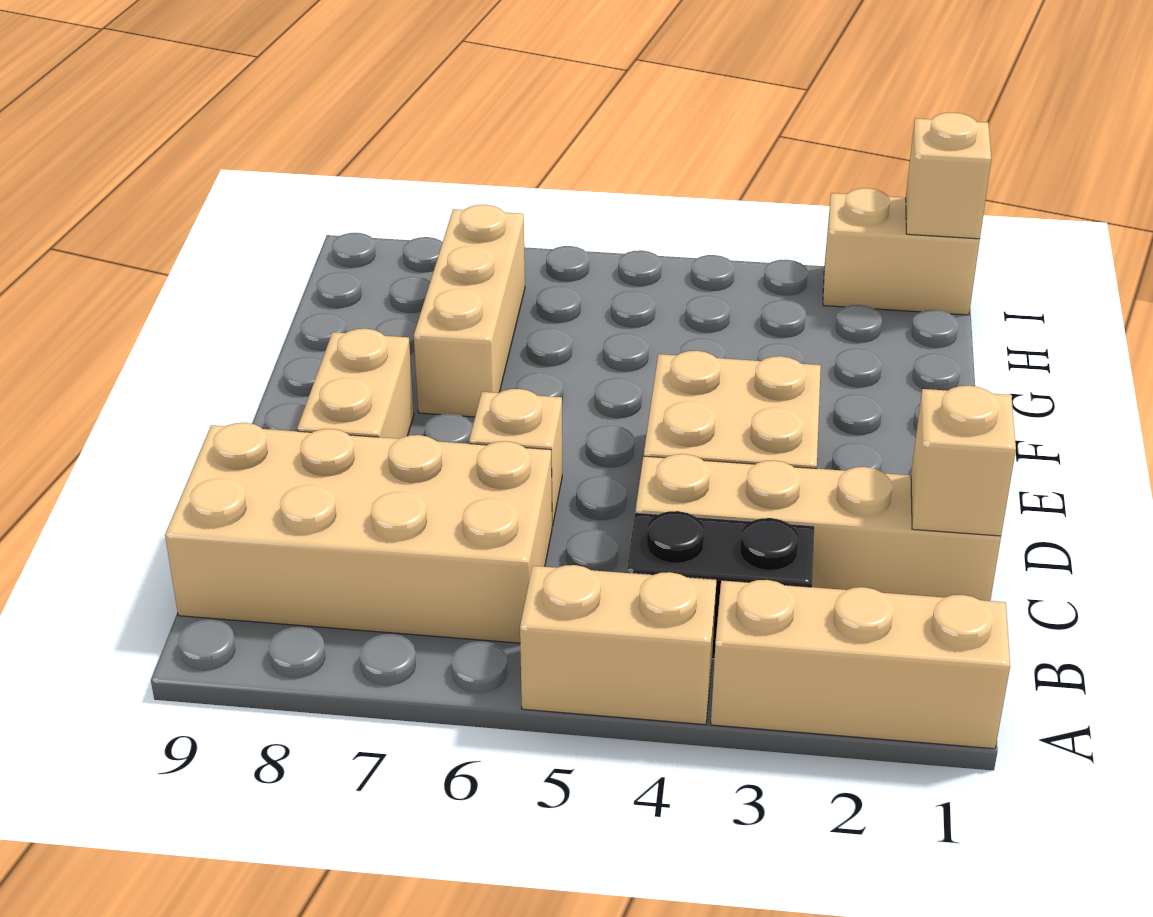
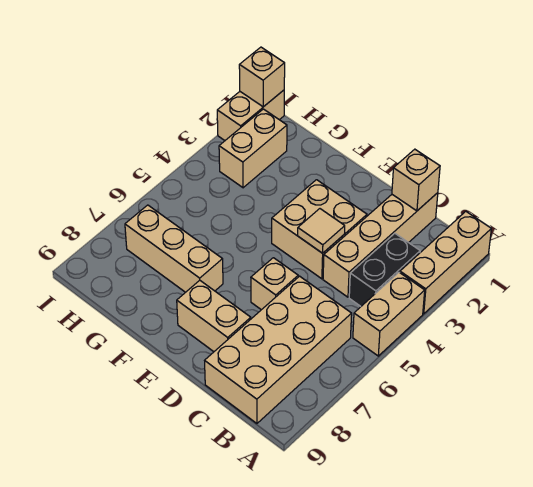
none -> tan tile D4 level 2
none -> tan brick H2:H3 level 1

